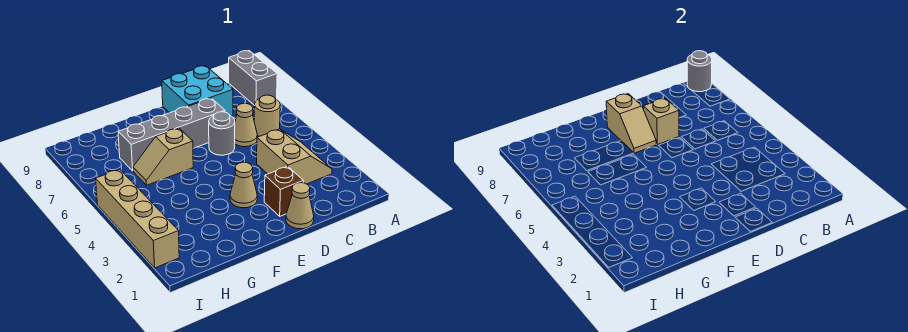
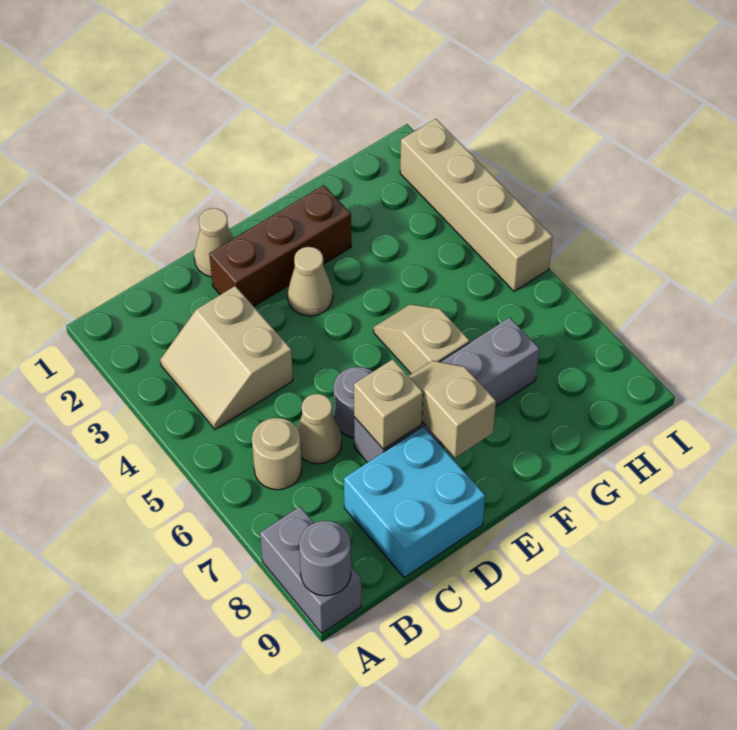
brown brick D2 level 1 -> brown brick D2:F2 level 1
tan slope F6:G6 level 1 top F -> tan slope F5:F6 level 1 top 6

